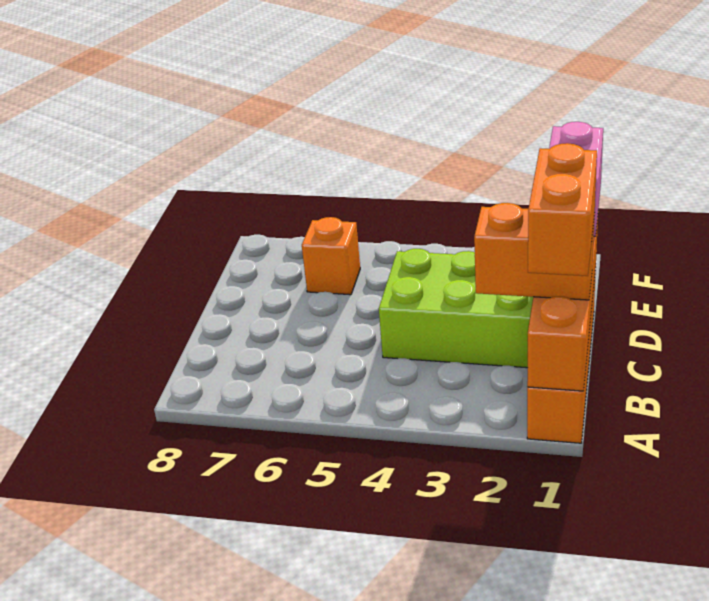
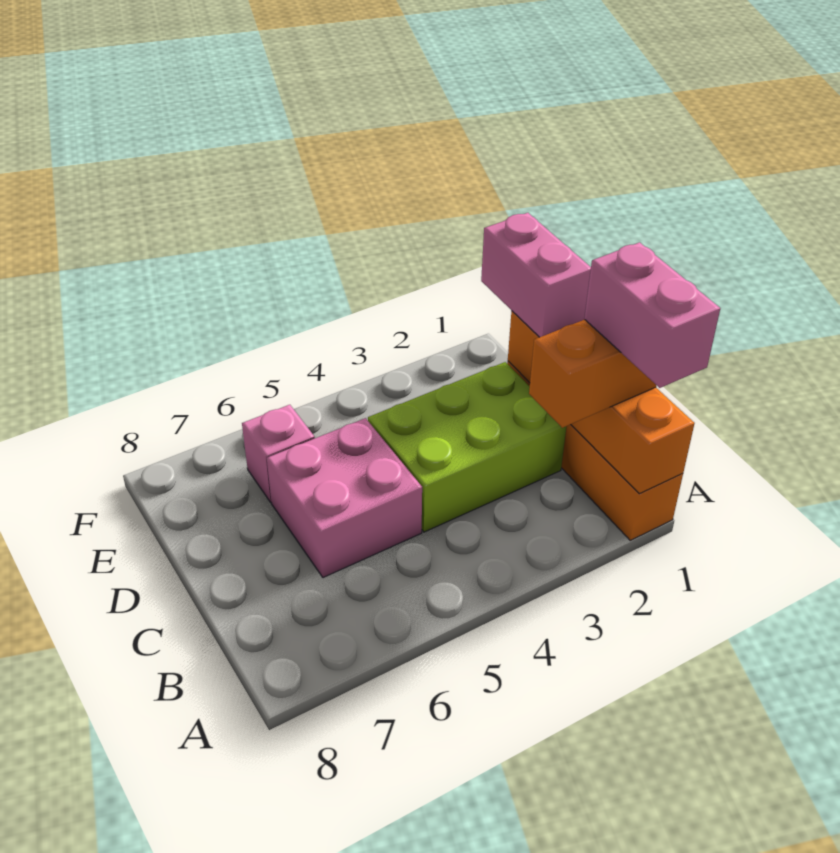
orange brick A1:B1 level 4 -> pink brick A1:B1 level 4
none -> pink brick C5:D6 level 1
orange brick E6 level 1 -> pink brick E6 level 1

